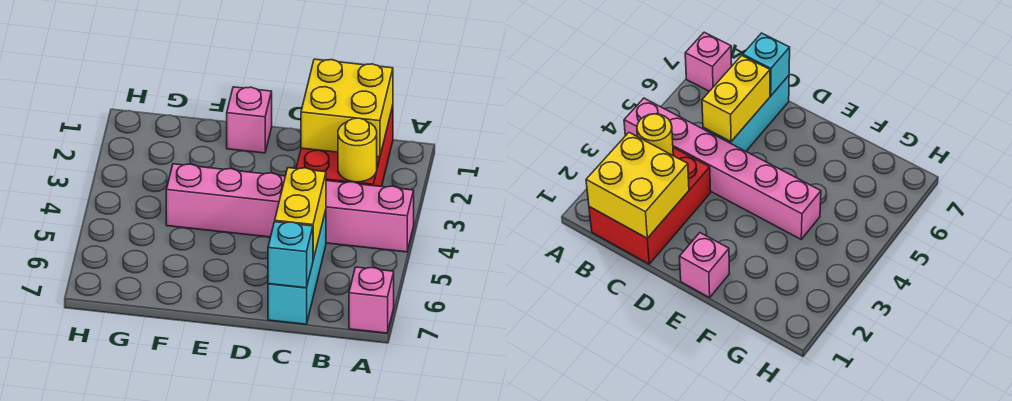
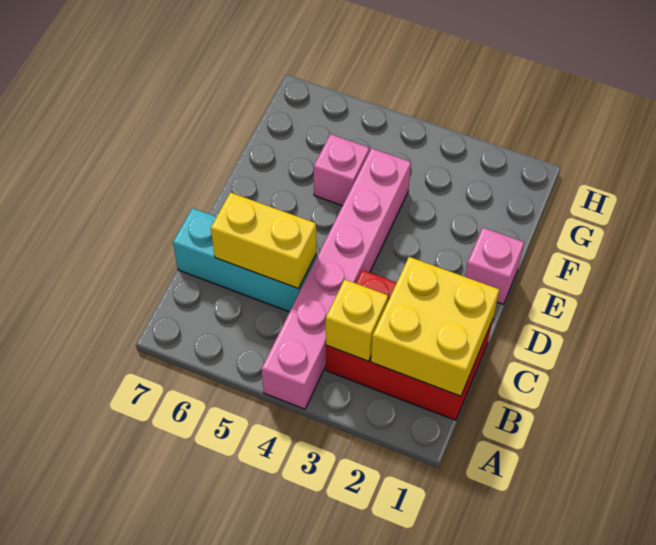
pink brick A7 level 1 -> pink brick F5 level 1
yellow round brick B3 level 2 -> yellow brick B3 level 2
cyan brick C7 level 2 -> none

